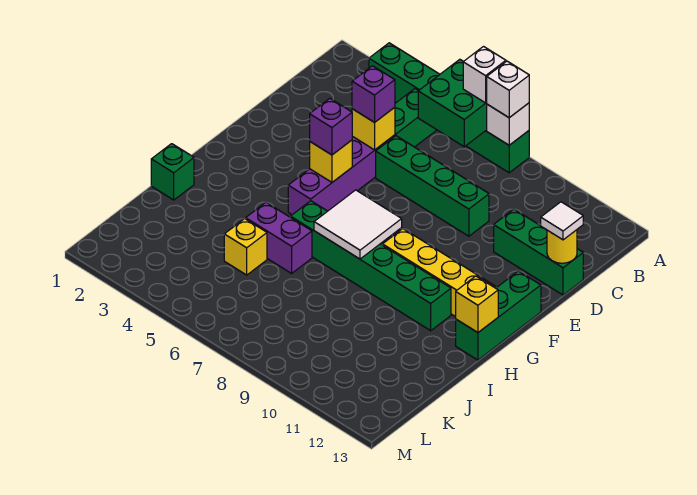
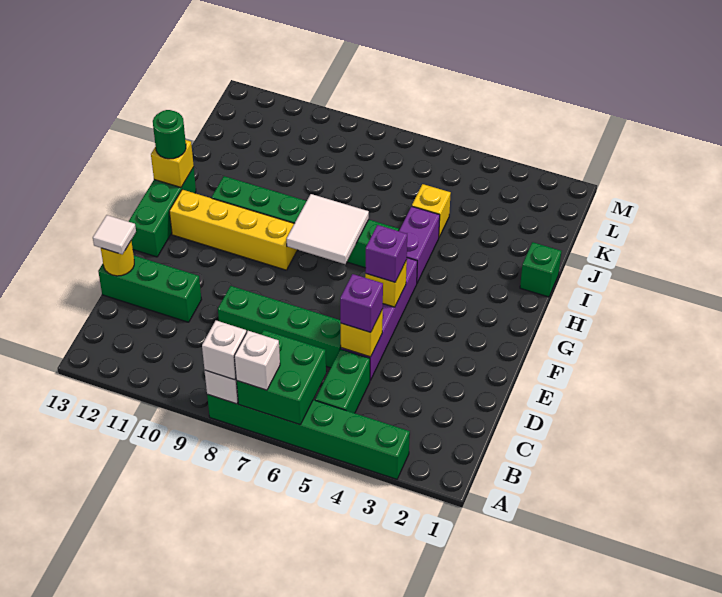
none -> green round brick H13 level 3
purple brick I5:I6 level 1 -> purple brick H5:I5 level 1

